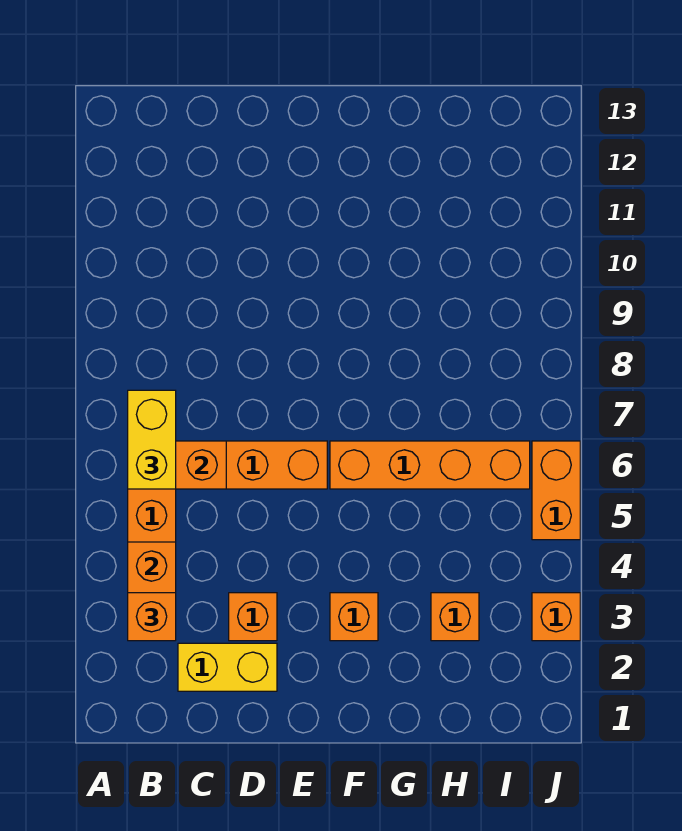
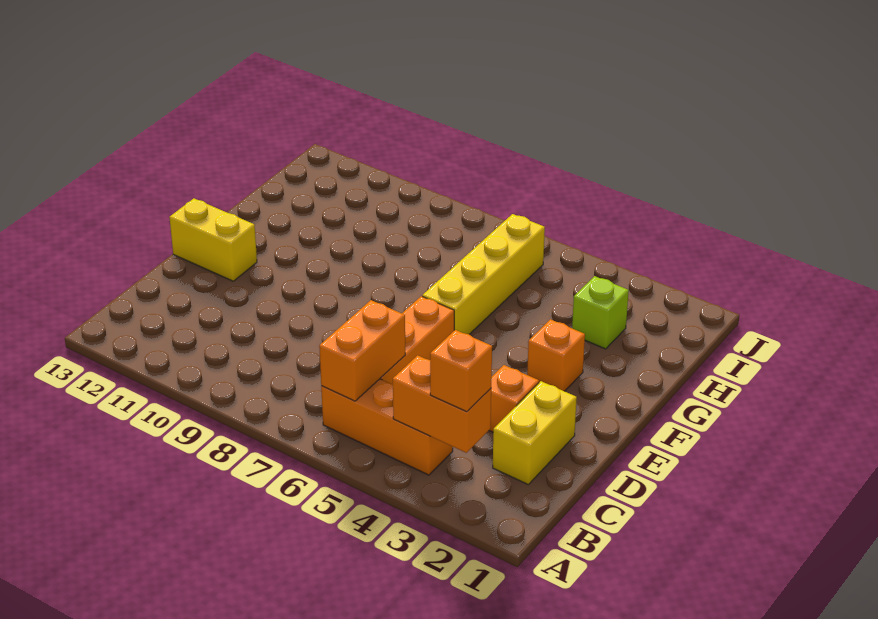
yellow brick B6:B7 level 3 -> yellow brick E12:E13 level 1
orange brick F6:I6 level 1 -> yellow brick F6:I6 level 1
orange brick H3 level 1 -> lime brick H3 level 1
orange brick J3 level 1 -> none
orange brick J5:J6 level 1 -> none

